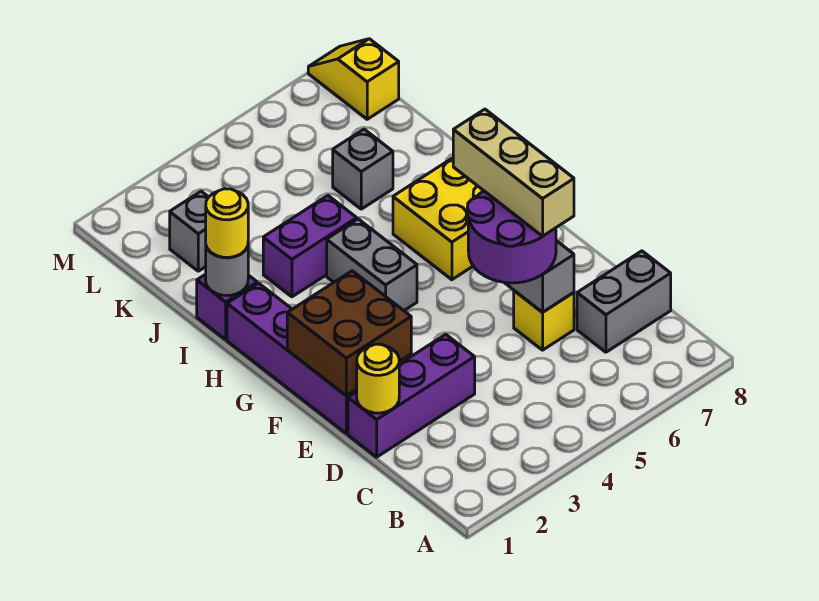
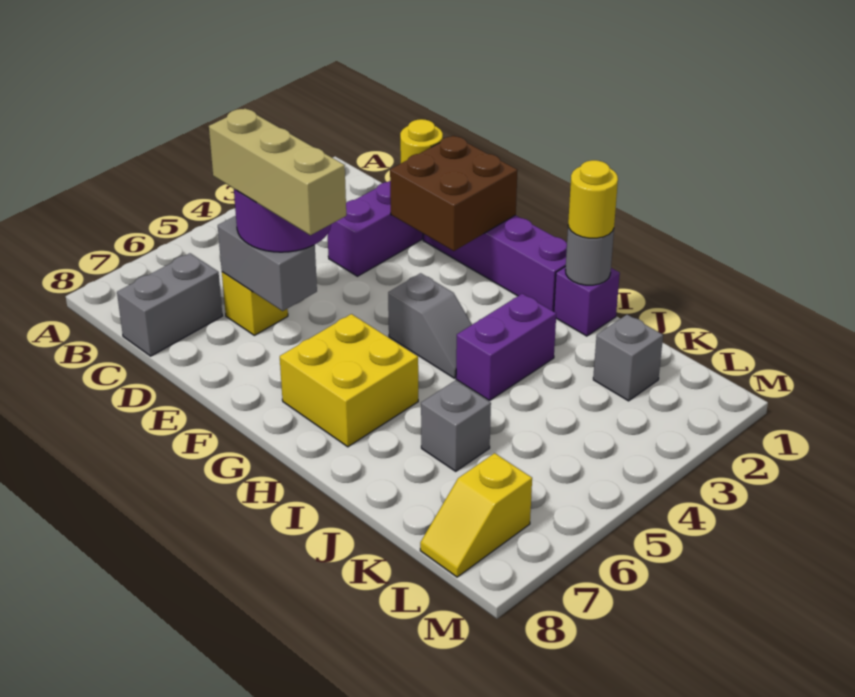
grey brick G4:H4 level 1 -> grey slope G4:H4 level 1 top G
yellow slope L8:M8 level 1 top L -> yellow slope L7:L8 level 1 top 7

